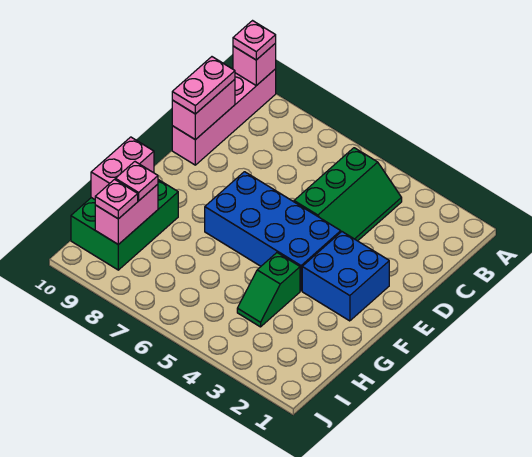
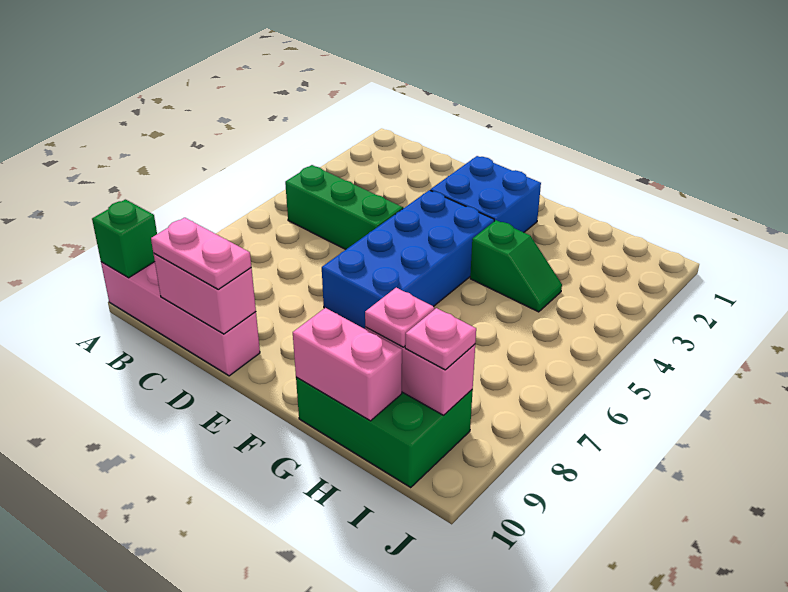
pink brick A10 level 2 -> green brick A10 level 2
pink plate A10 level 3 -> none

